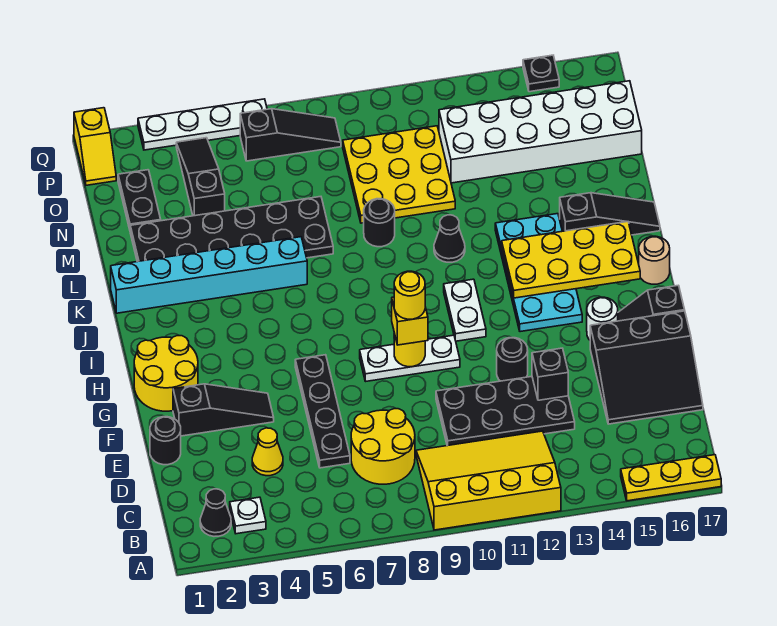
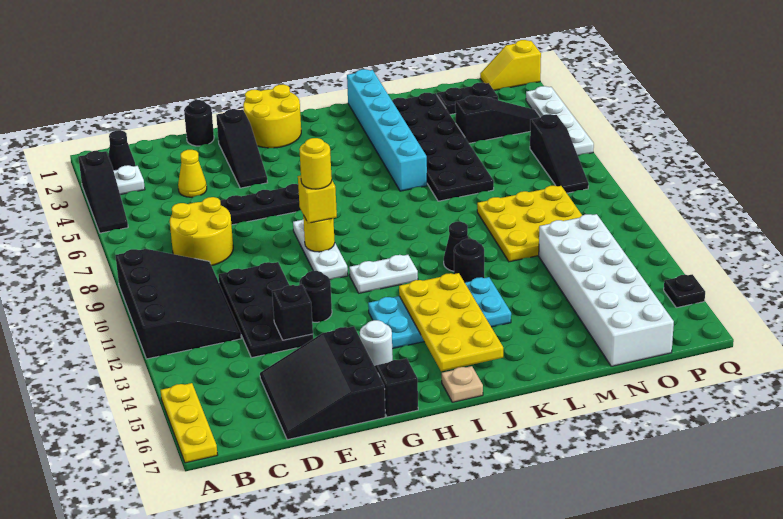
yellow slope A9:C12 level 1 top A -> black slope A9:C12 level 1 top A
tan round brick I17 level 1 -> tan plate I17 level 1
black slope K15:K17 level 1 top 15 -> black slope A3:A5 level 1 top 3
black round brick L9 level 1 -> black round brick K12 level 1

